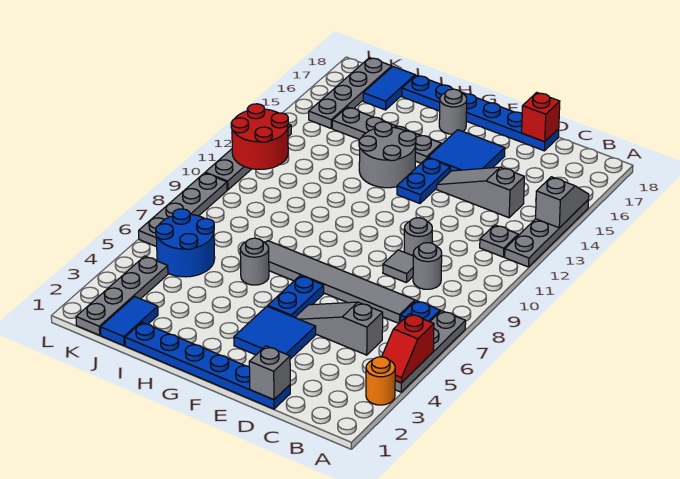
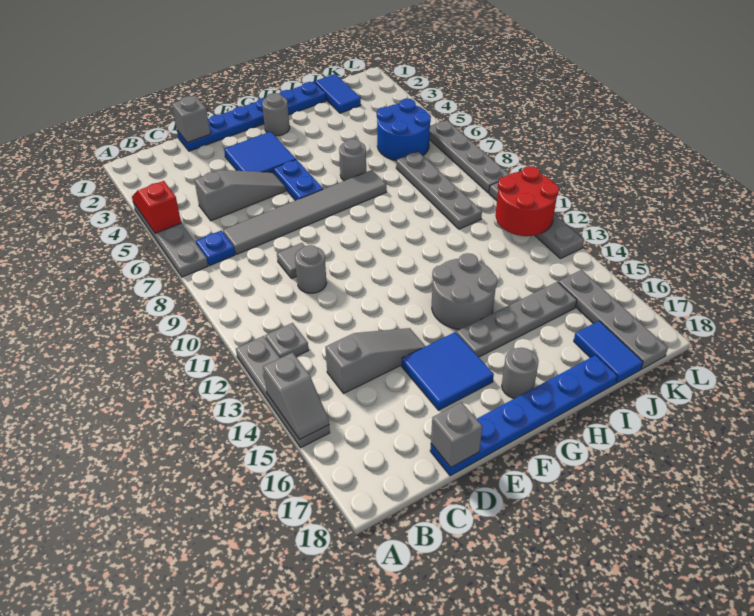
orange round brick A3 level 1 -> none
grey round brick C9 level 1 -> grey round brick G2 level 1
red brick D18 level 2 -> grey brick D18 level 2
blue plate F13:F14 level 1 -> none
grey plate K1:K4 level 1 -> grey plate J7:J10 level 1

